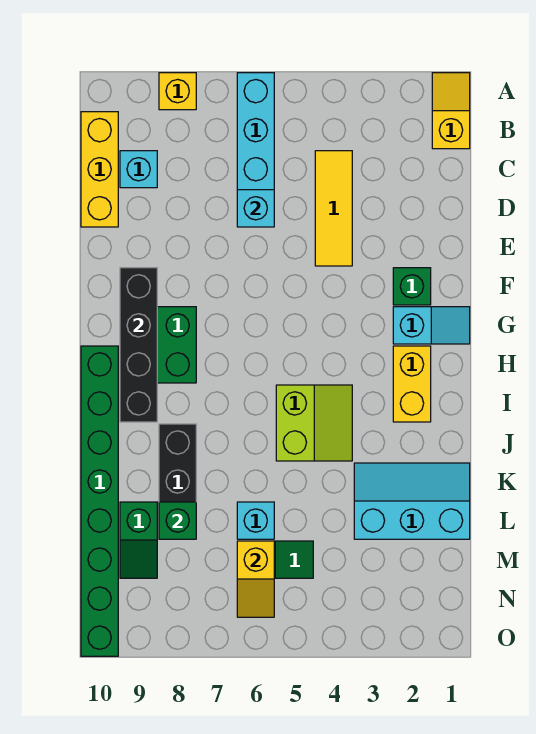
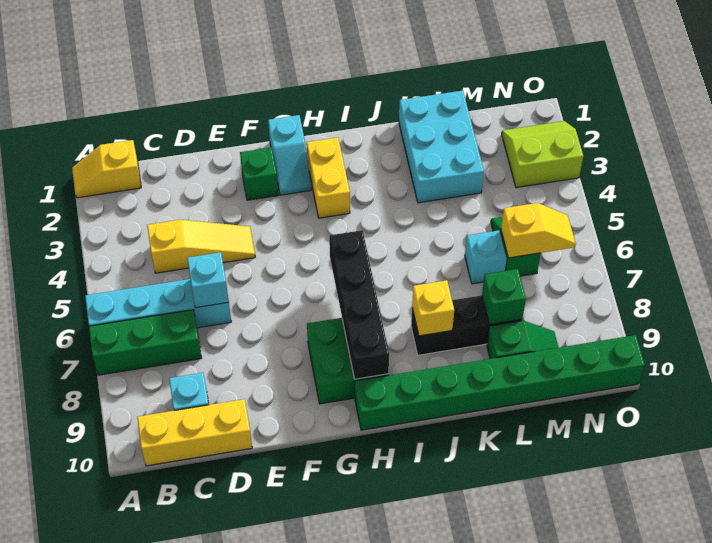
none -> green brick A7:C7 level 1
yellow brick A8 level 1 -> yellow brick J8 level 2
yellow tile C4:E4 level 1 -> yellow slope C4:E4 level 1 top C
black brick F9:I9 level 2 -> black brick H6:H9 level 2
cyan slope G1:G2 level 1 top 2 -> cyan slope G1:G2 level 1 top 1
yellow brick H2:I2 level 1 -> yellow brick H2:H3 level 1
lime slope I4:J5 level 1 top 5 -> lime slope N2:O3 level 1 top 3
cyan slope K1:L3 level 1 top L -> cyan brick K1:L3 level 1

